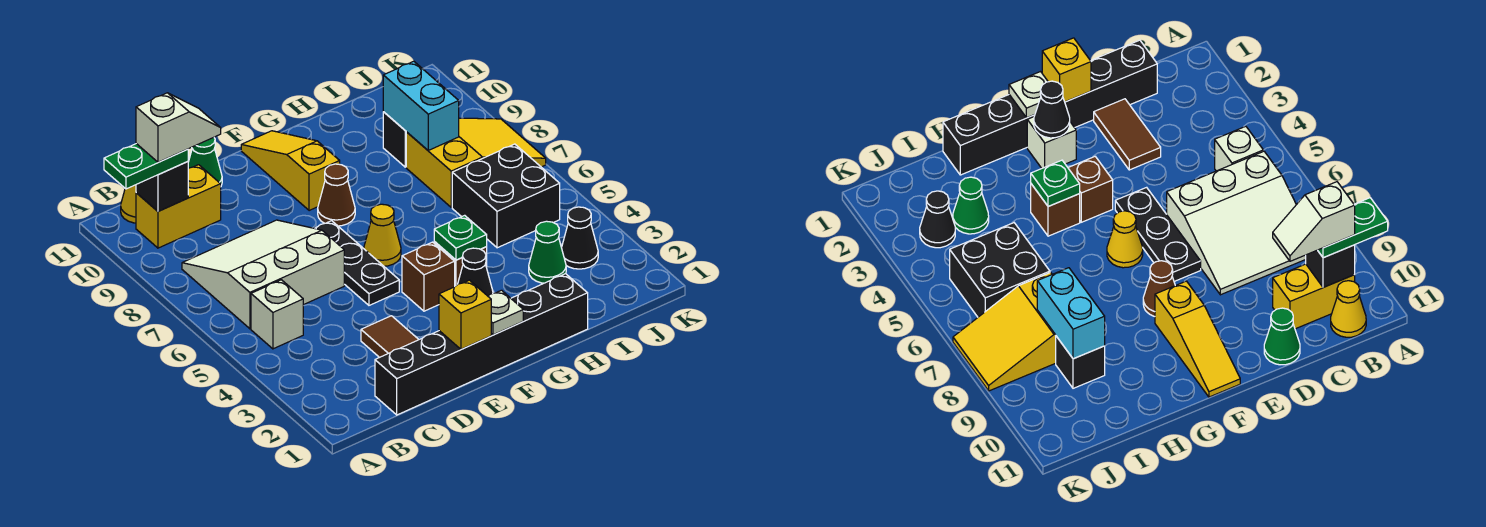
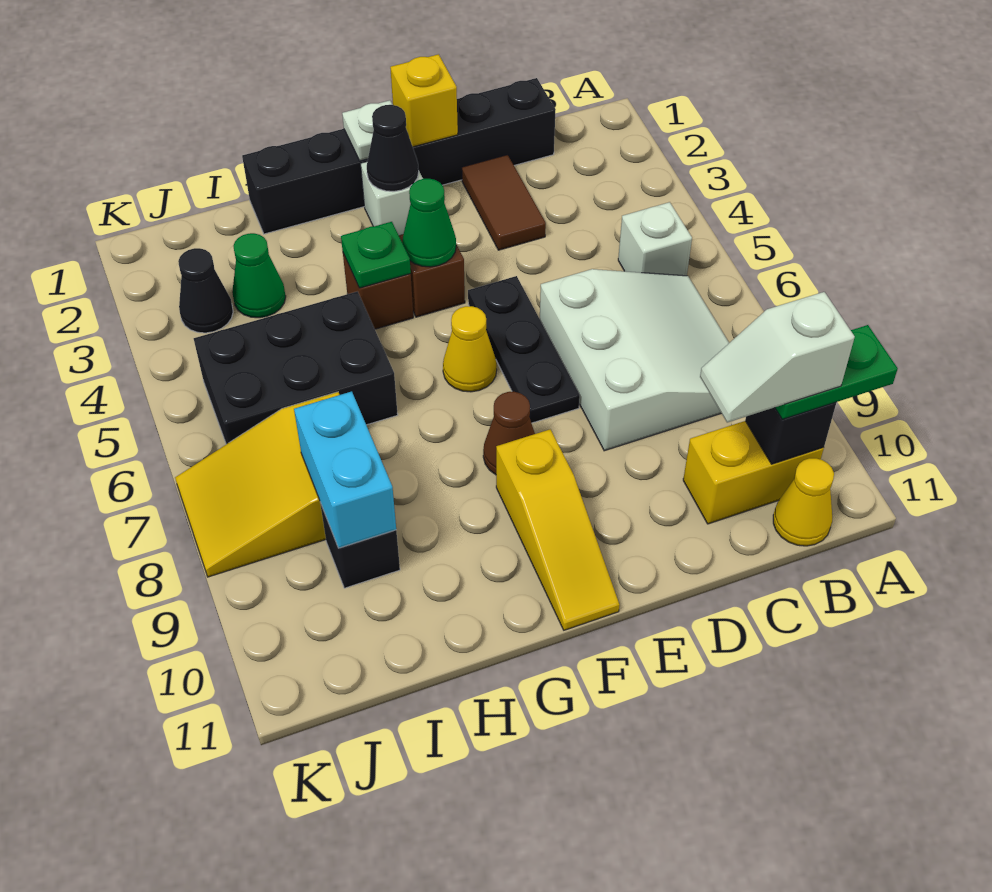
white slope B6:D8 level 1 top 6 -> white slope B6:D8 level 1 top D
green cone D11 level 1 -> green cone F4 level 2
black brick I5:J6 level 1 -> black brick H5:J6 level 1

